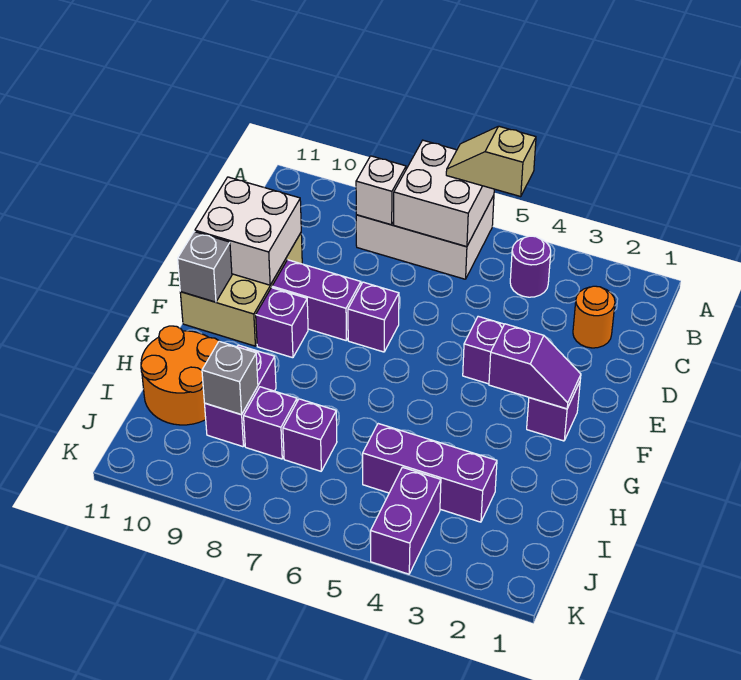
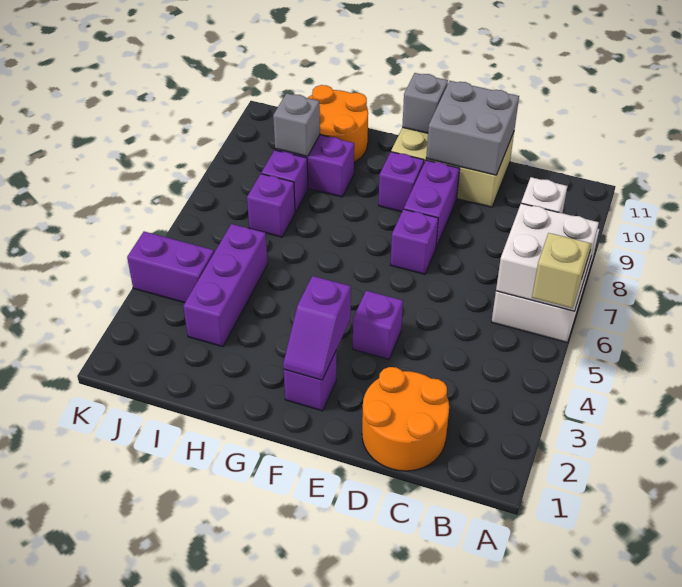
purple round brick B4 level 1 -> none
orange round brick C2 level 1 -> orange round brick C1:D2 level 1
white brick D10:E11 level 2 -> grey brick D10:E11 level 2

